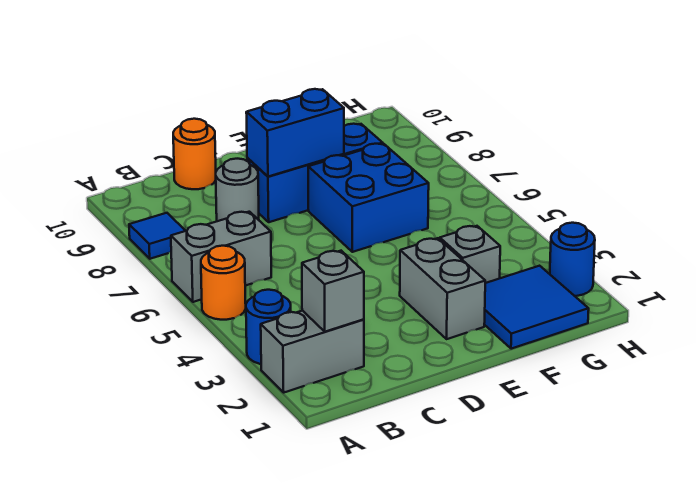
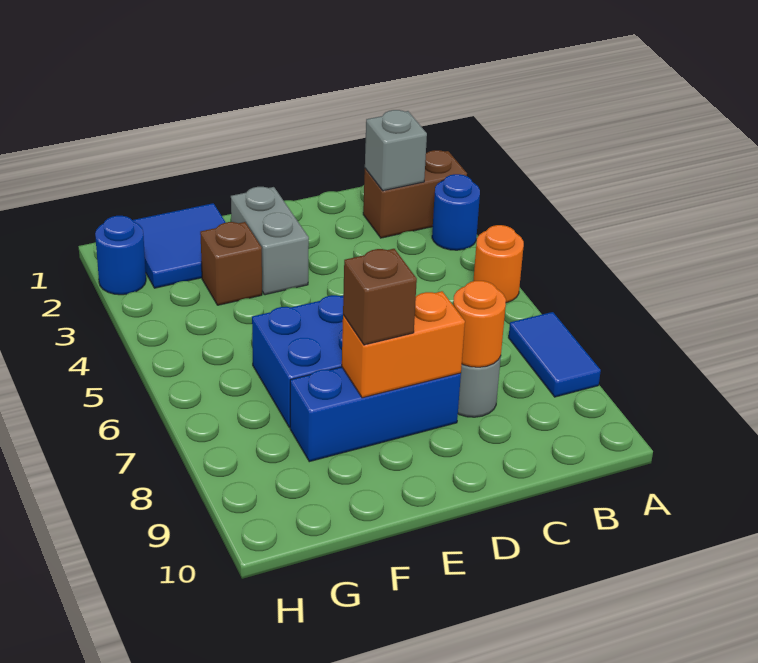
grey brick A2:B2 level 1 -> brown brick A2:B2 level 1
grey brick A6:B6 level 1 -> none
blue tile A8 level 1 -> blue tile A7:A8 level 1
orange round brick C10 level 1 -> orange round brick C8 level 2
blue brick D8:E8 level 2 -> orange brick D8:E8 level 2
none -> brown brick E8 level 3
grey brick F3 level 1 -> brown brick F3 level 1

